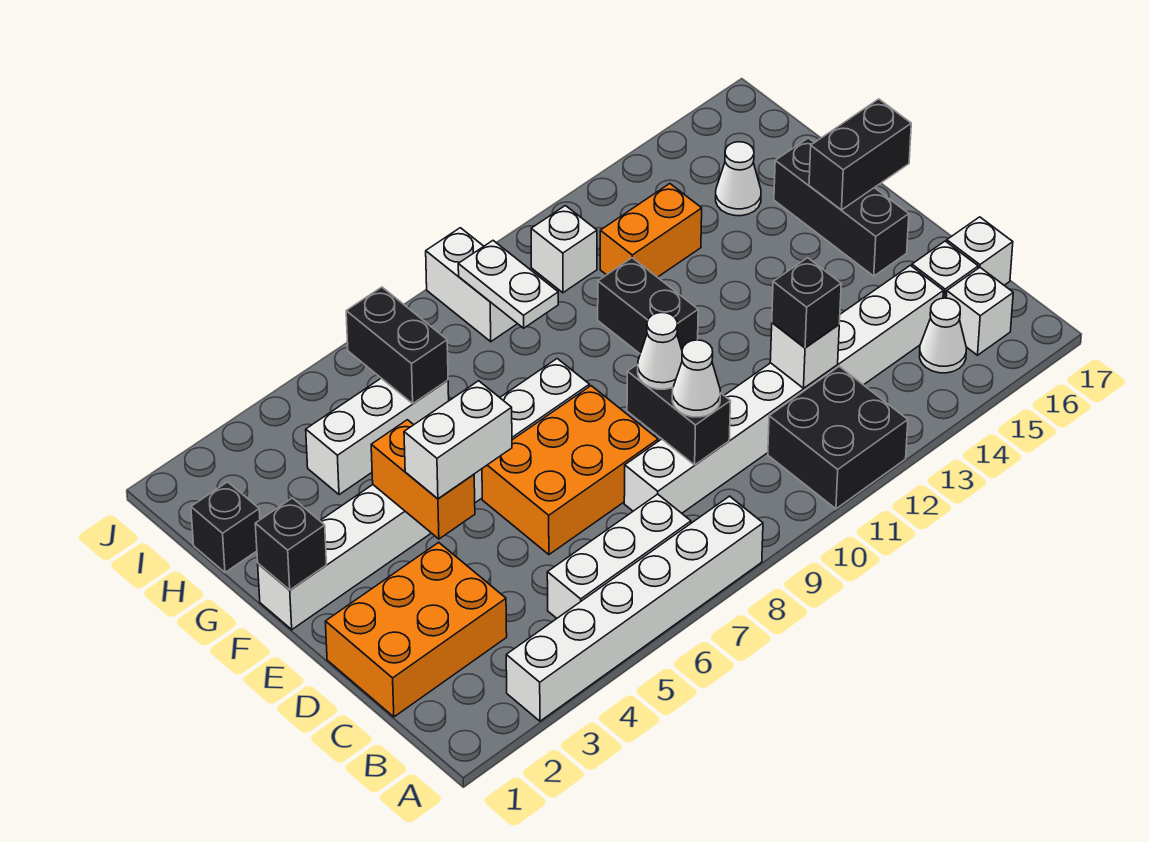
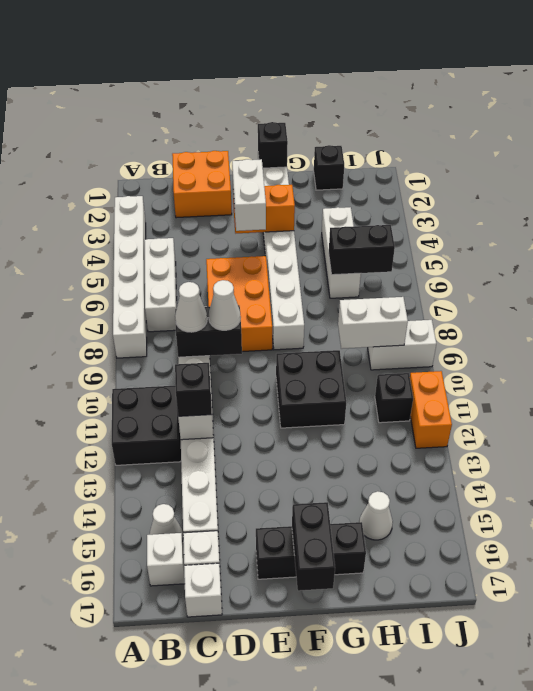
orange brick C1:D3 level 1 -> orange brick C1:D2 level 1
black brick F11:G11 level 1 -> black brick F10:G11 level 1
white plate H9:I9 level 2 -> white brick H9:I9 level 2
orange brick H12:H13 level 1 -> orange brick J11:J12 level 1
white brick I11 level 1 -> black brick I11 level 1

